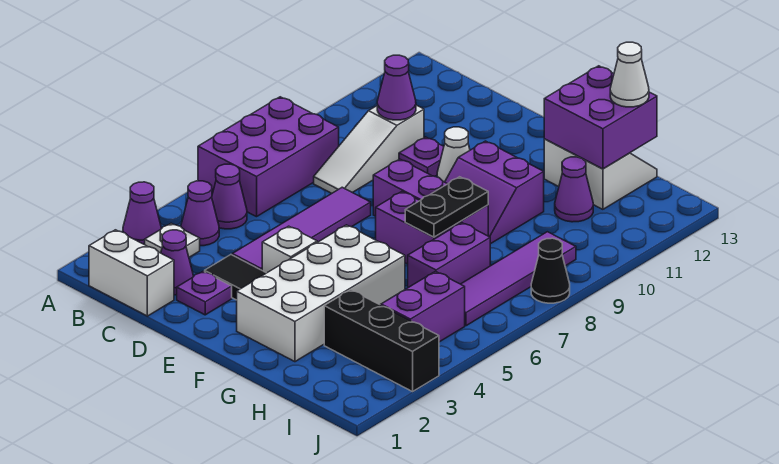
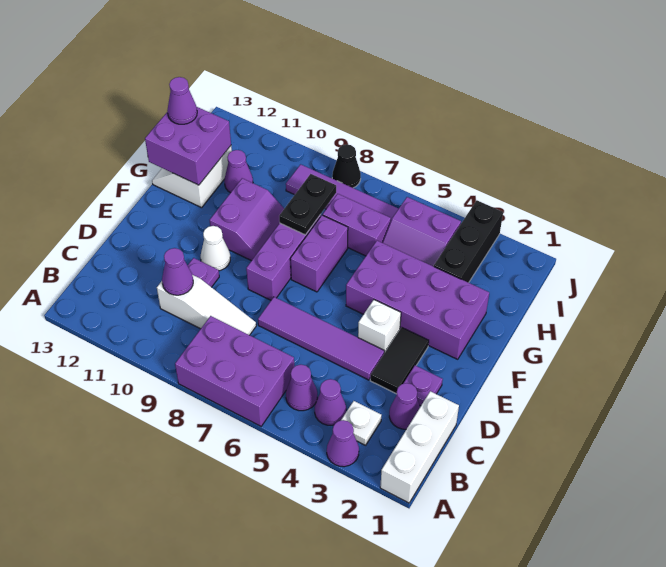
white brick B1:C1 level 1 -> white brick A1:C1 level 1
white brick F2:G5 level 1 -> purple brick F2:G5 level 1
black plate G7:G8 level 2 -> black plate G8:H8 level 2
white cone H13 level 3 -> purple cone H13 level 3

